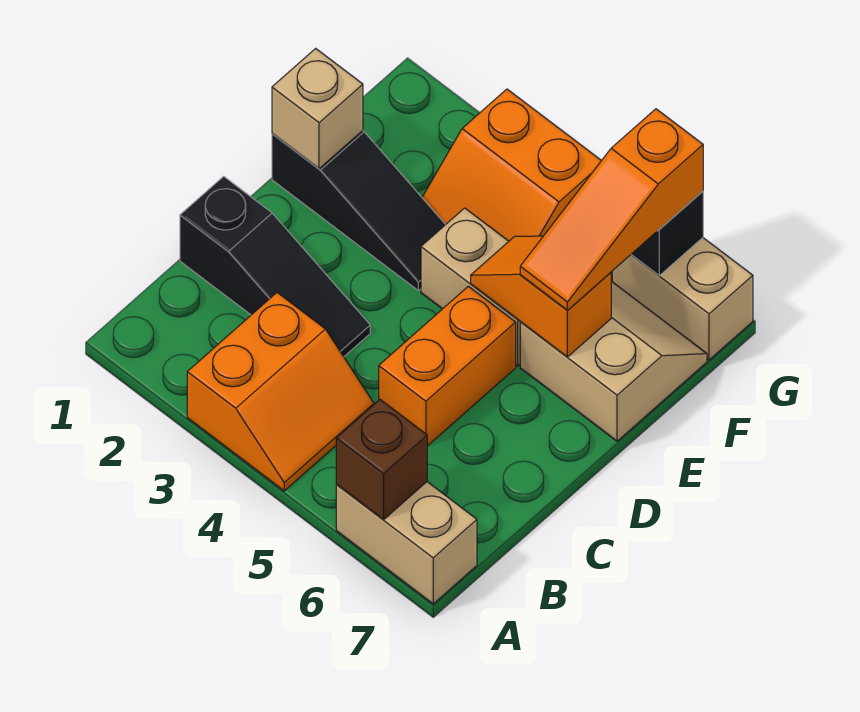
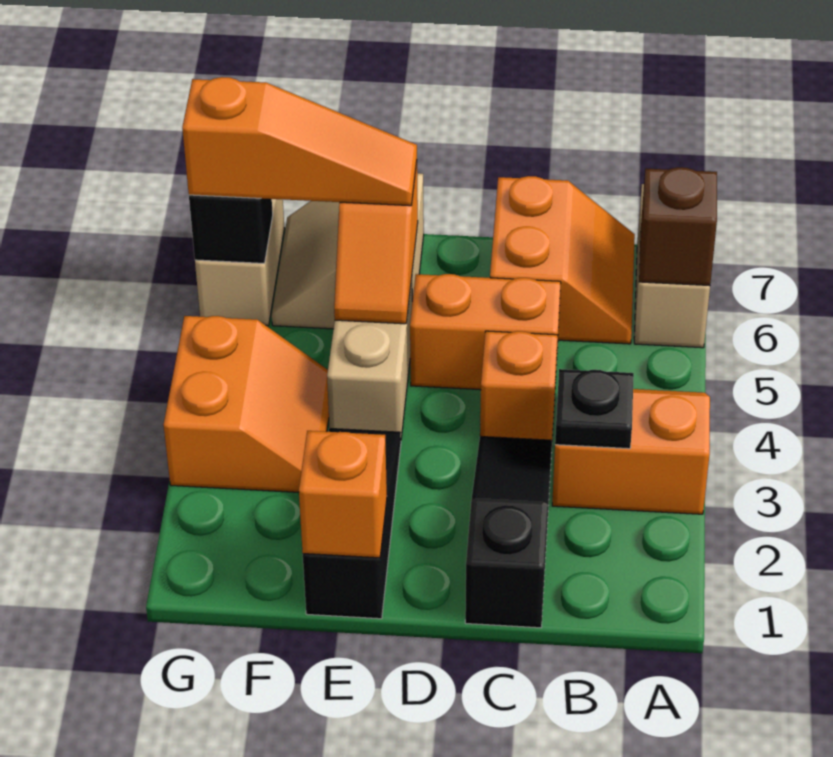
none -> black plate B3 level 2
none -> orange slope B6:C7 level 1 top C
none -> orange brick C4 level 1
tan brick E1 level 2 -> orange brick E1 level 2

